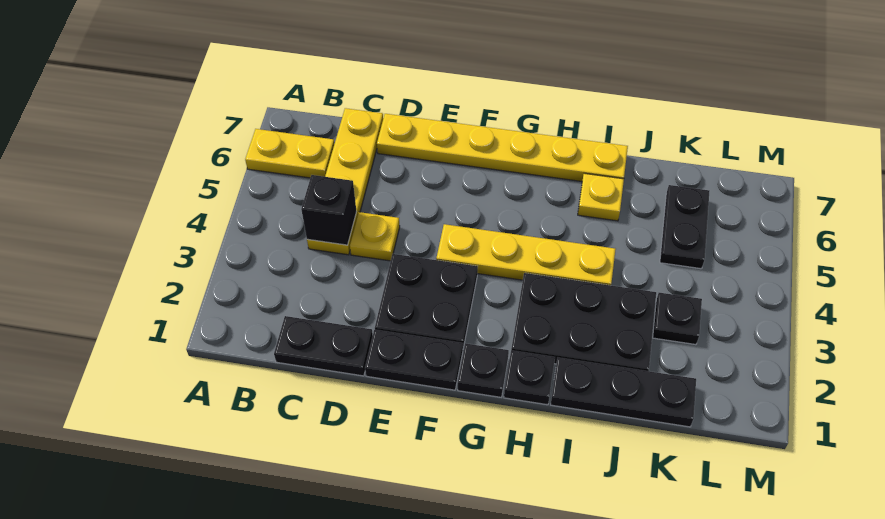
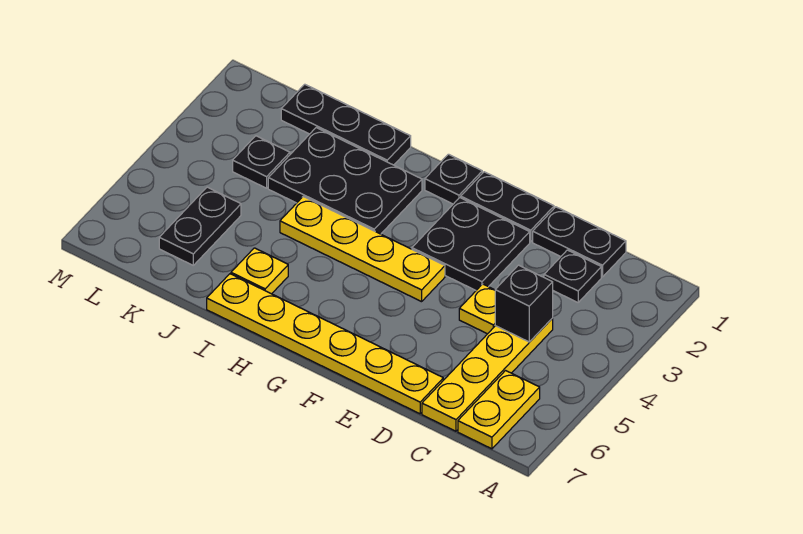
yellow plate A6:B6 level 1 -> yellow plate B6:B7 level 1
black plate H1 level 1 -> black plate C2 level 1

